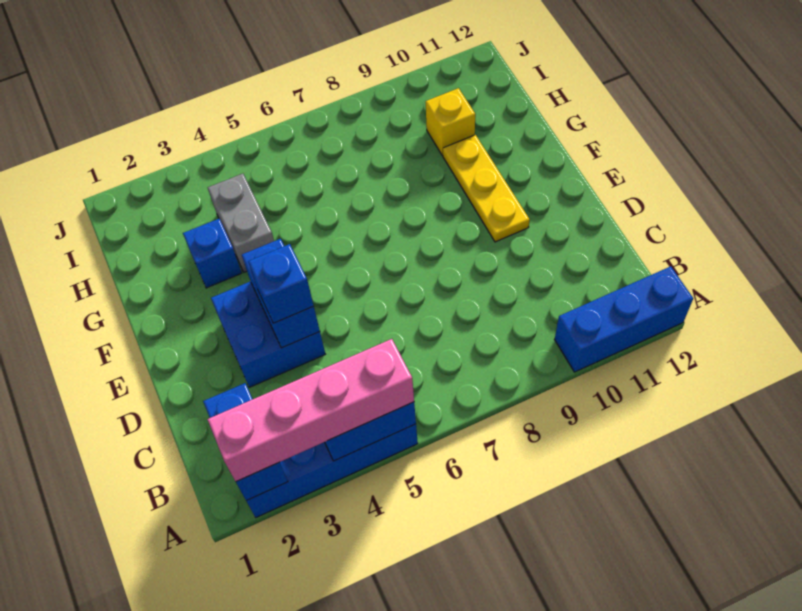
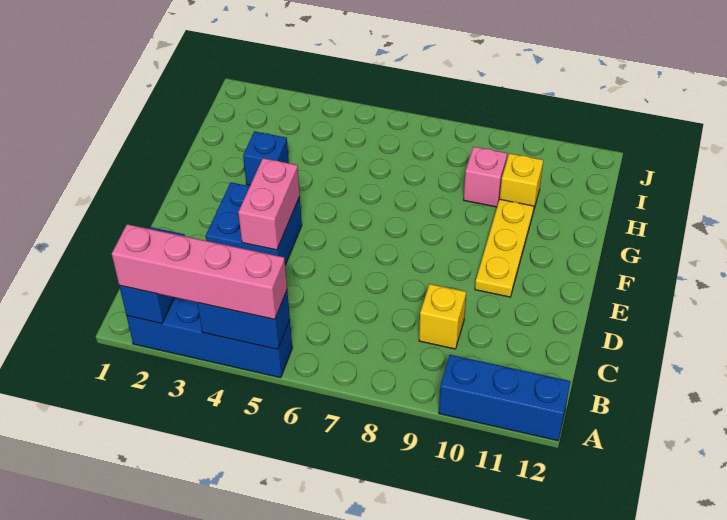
none -> yellow brick C9 level 1
blue brick D4:E4 level 2 -> pink brick D4:E4 level 2
blue brick D4 level 3 -> none
grey brick G4:H4 level 1 -> none
none -> pink brick H9 level 1

